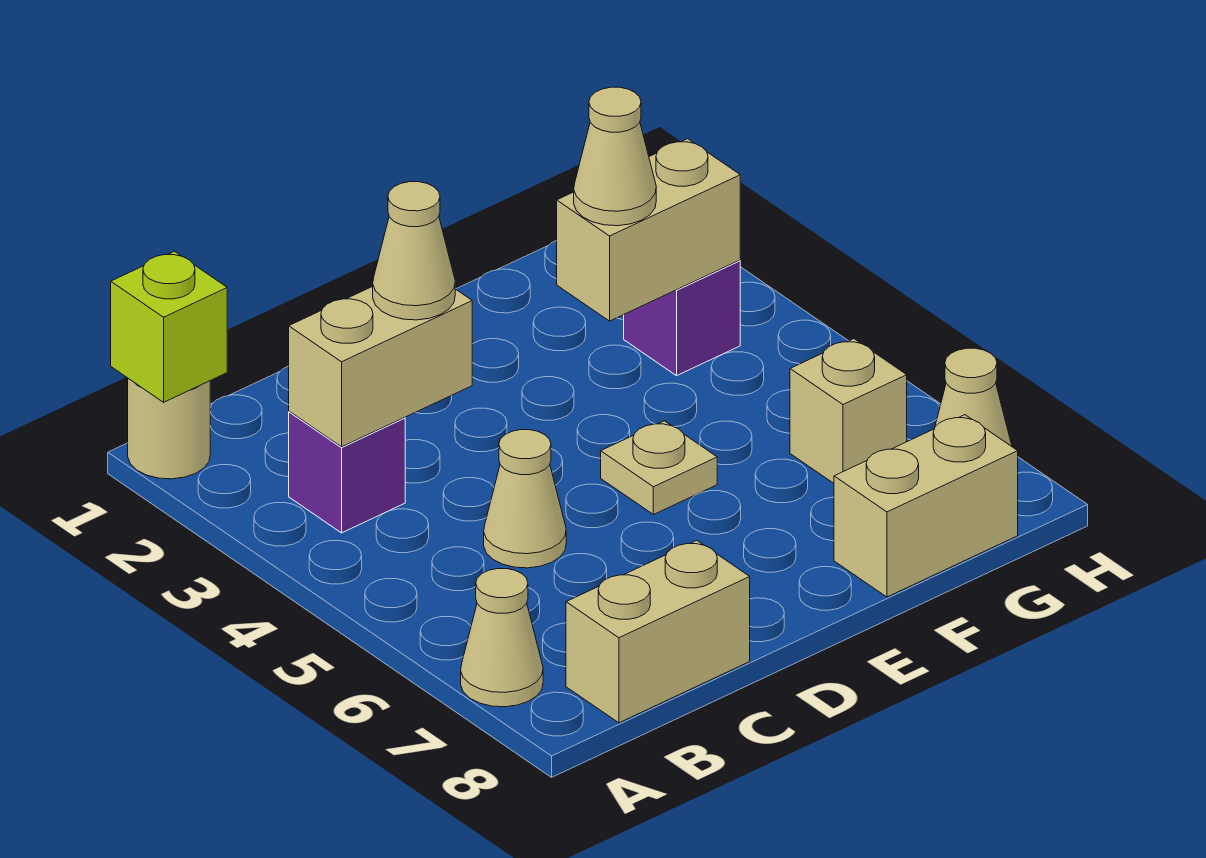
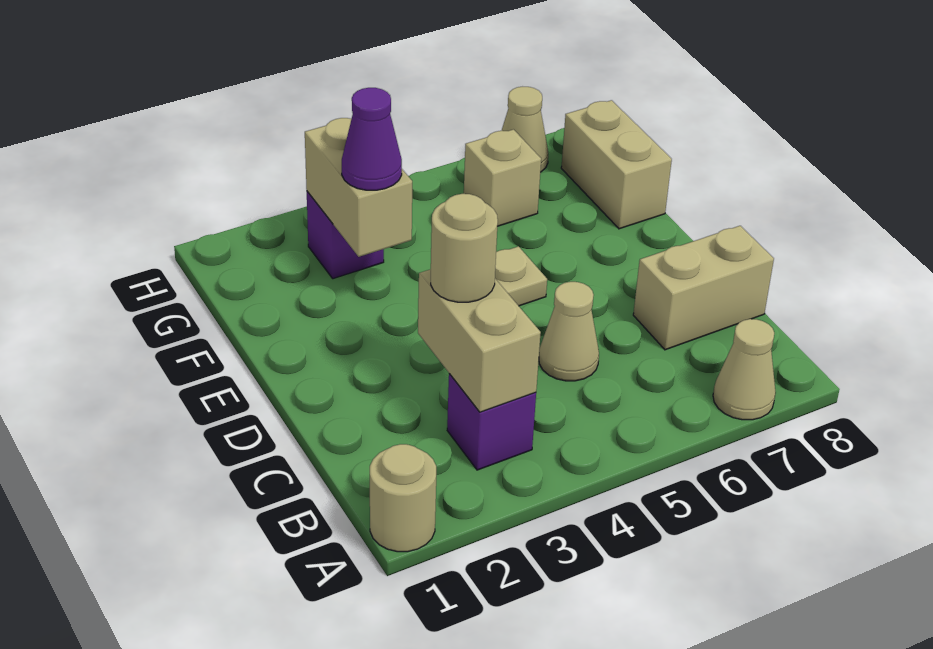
lime brick A1 level 2 -> none
tan brick B8:C8 level 1 -> tan brick C7:C8 level 1
tan cone C3 level 3 -> tan round brick C3 level 3
tan cone F3 level 3 -> purple cone F3 level 3

